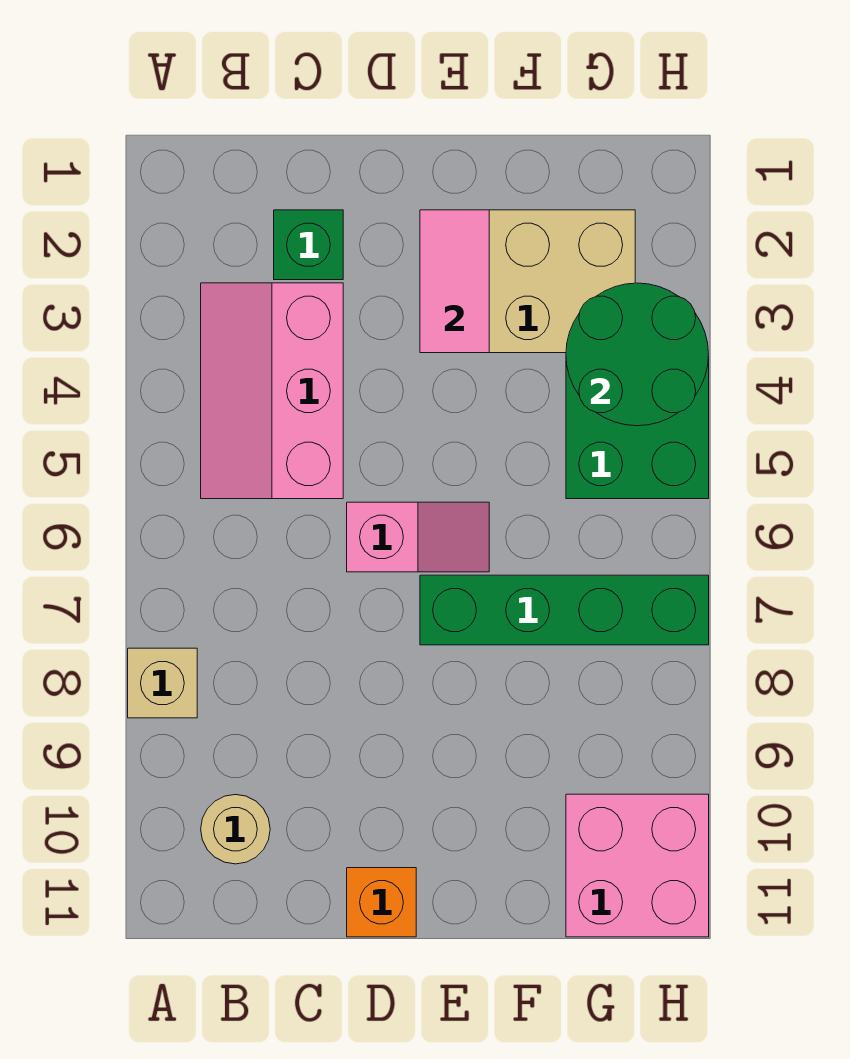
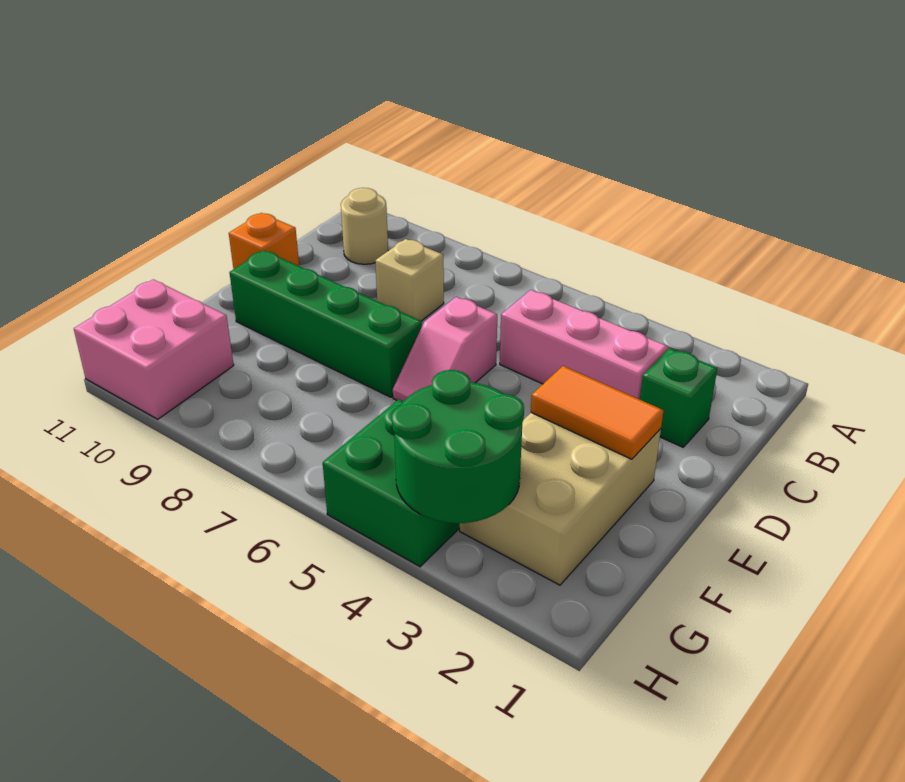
tan brick A8 level 1 -> tan brick C8 level 1
pink tile E2:E3 level 2 -> orange tile E2:E3 level 2
green brick E7:H7 level 1 -> green brick E7:E10 level 1

